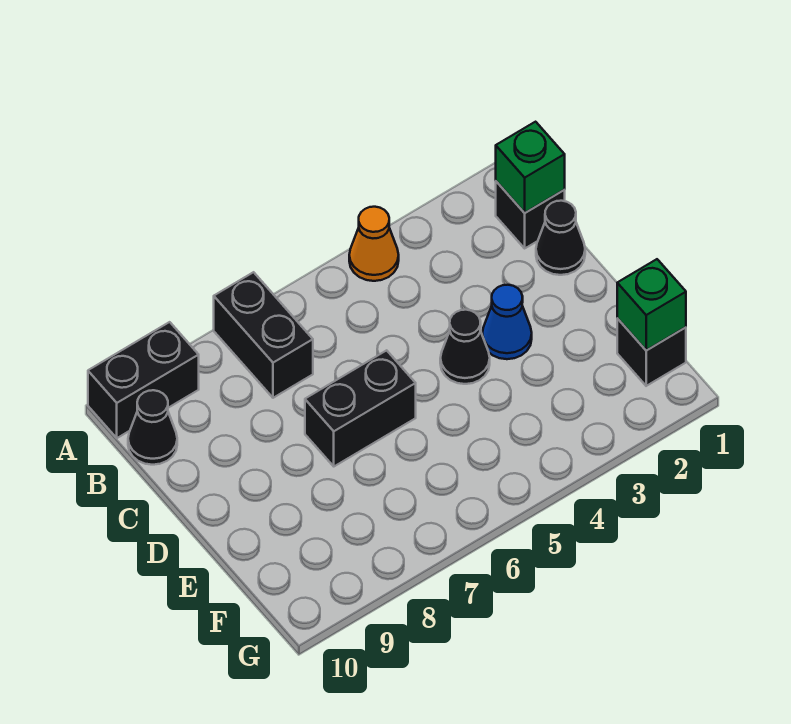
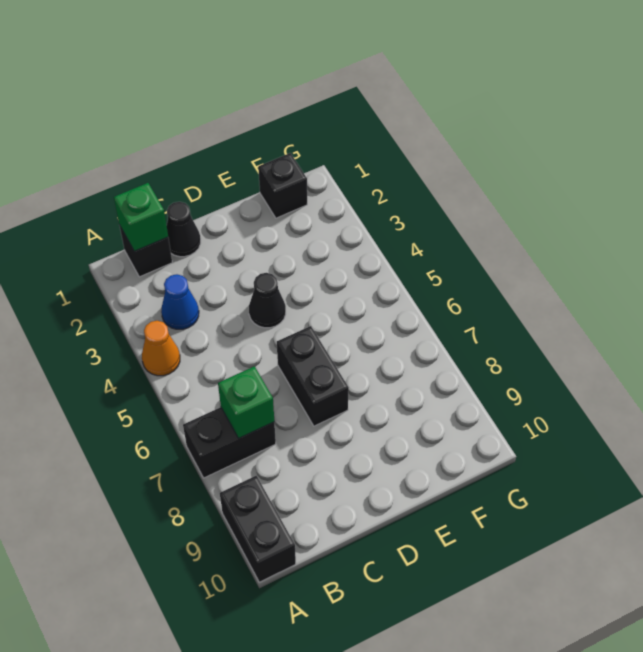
black cone B10 level 1 -> none
blue cone D3 level 1 -> blue cone B3 level 1
green brick F1 level 2 -> green brick B7 level 2

